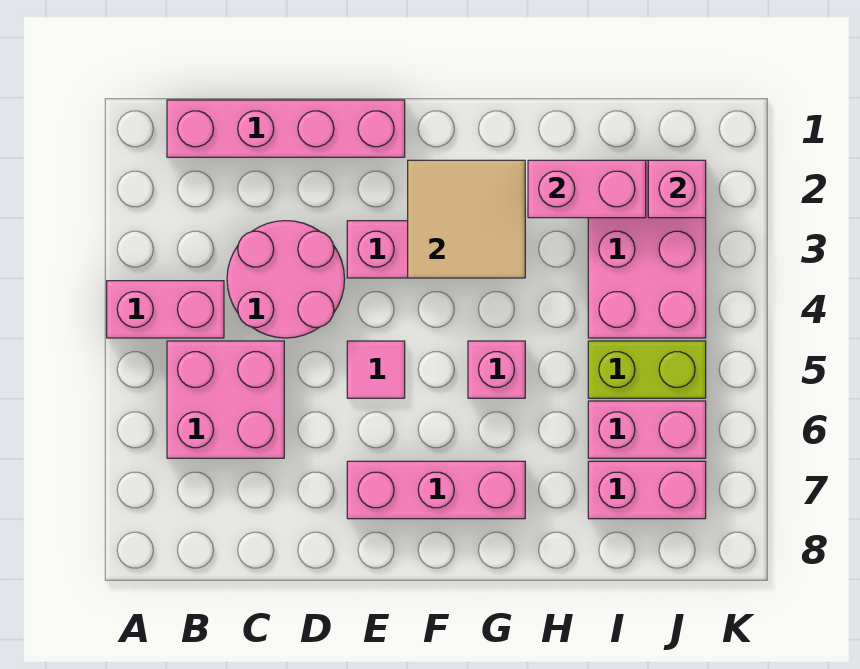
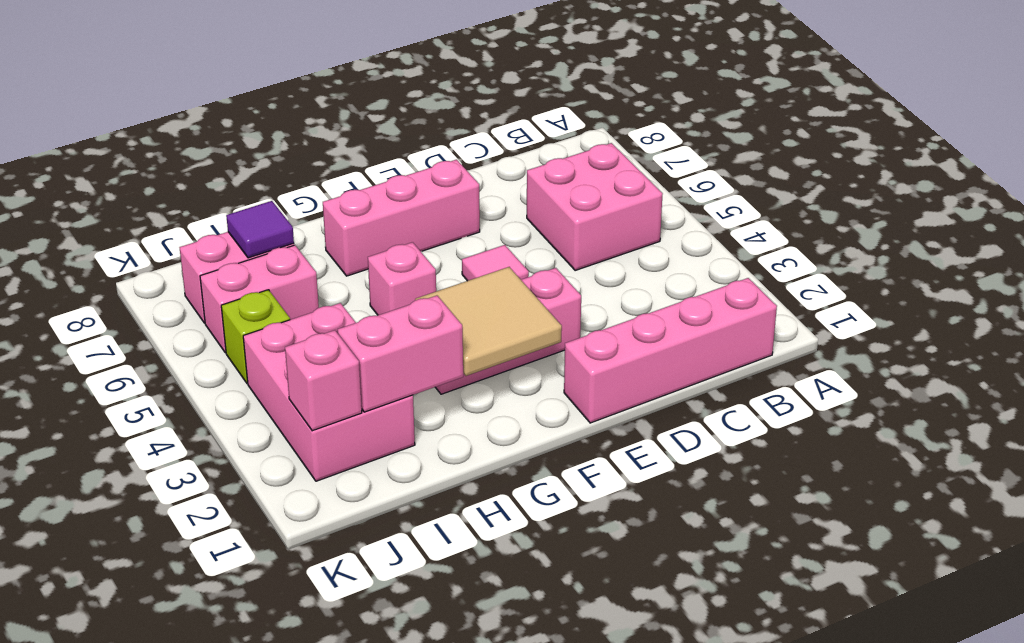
pink brick A4:B4 level 1 -> none
pink round brick C3:D4 level 1 -> none
lime brick I5:J5 level 1 -> lime brick J5 level 1
none -> purple tile I7 level 2

